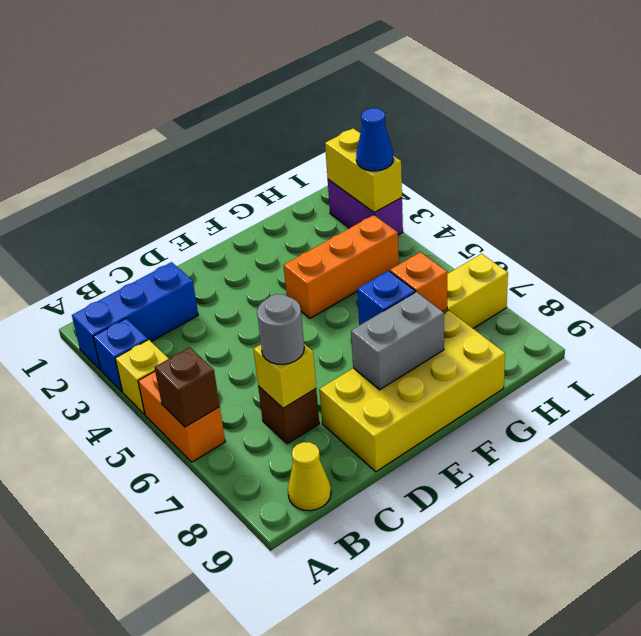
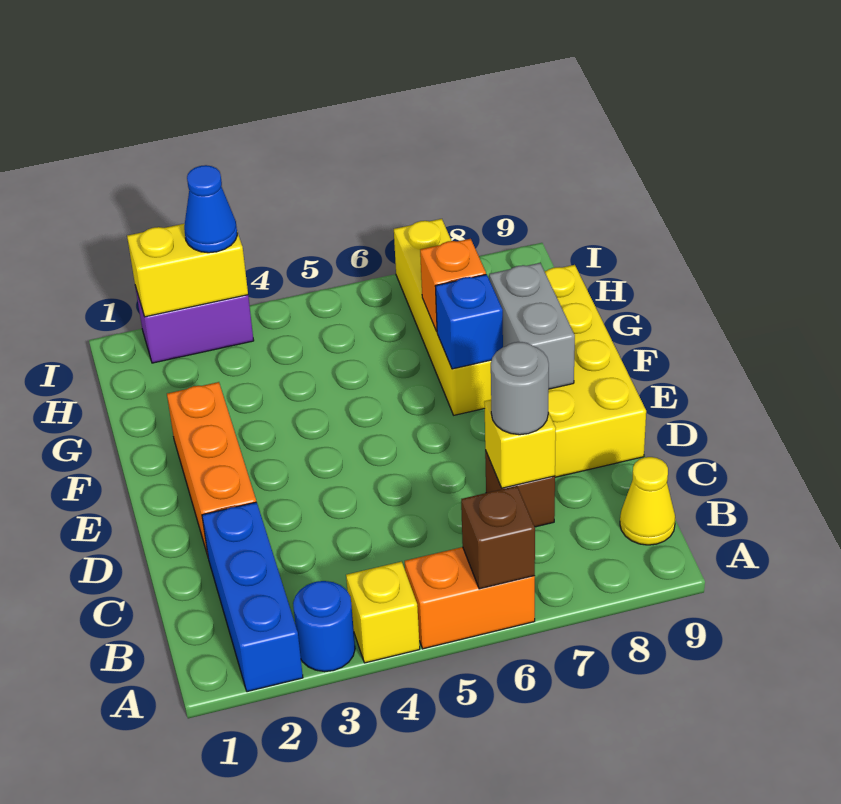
blue brick A3 level 1 -> blue round brick A3 level 1
orange brick F4:H4 level 1 -> orange brick D2:F2 level 1

